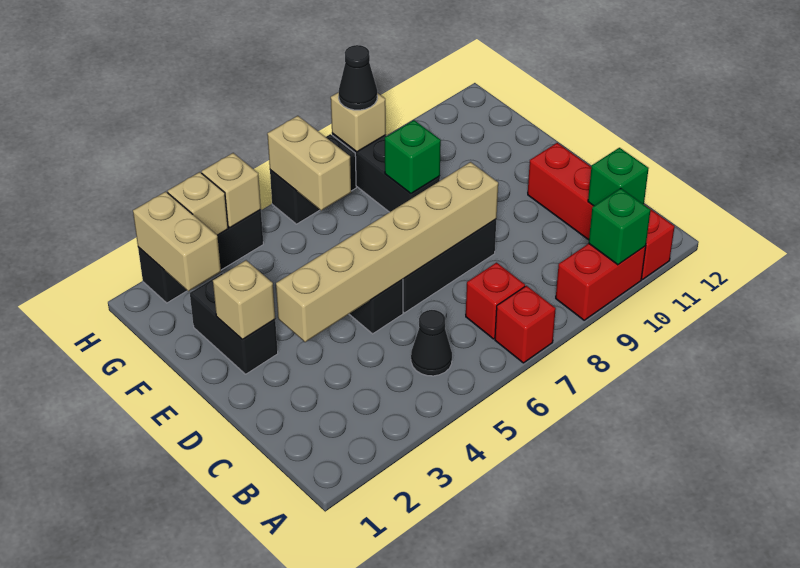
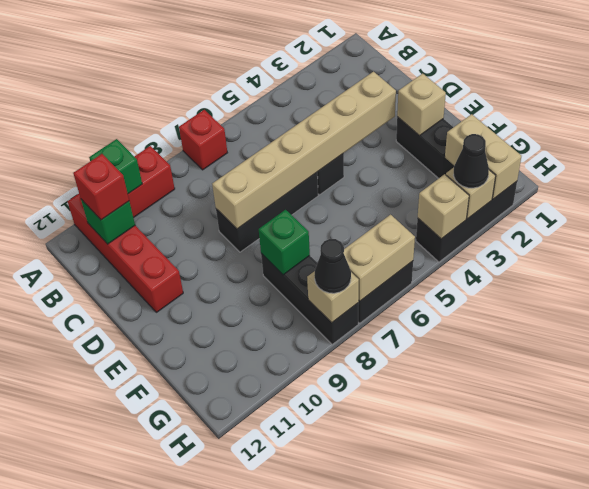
black cone B5 level 1 -> black cone H3 level 3
red brick B7 level 1 -> red brick B11 level 3
tan brick G6:H6 level 2 -> tan brick H6:H7 level 2

